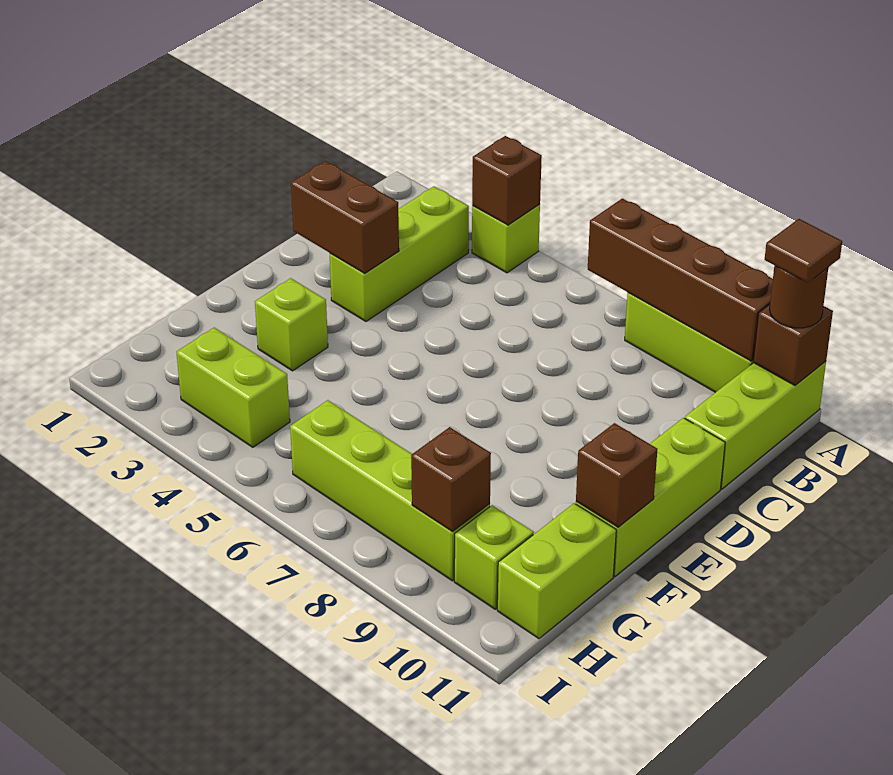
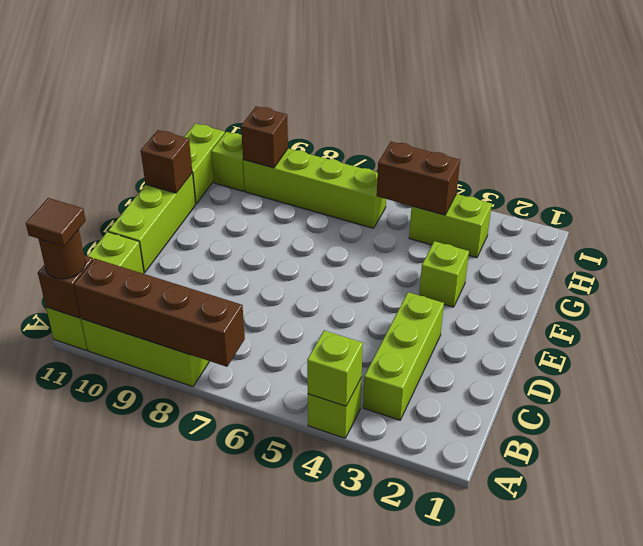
brown brick A4 level 2 -> lime brick A4 level 2
brown brick D2:D3 level 2 -> brown brick H4:H5 level 2

